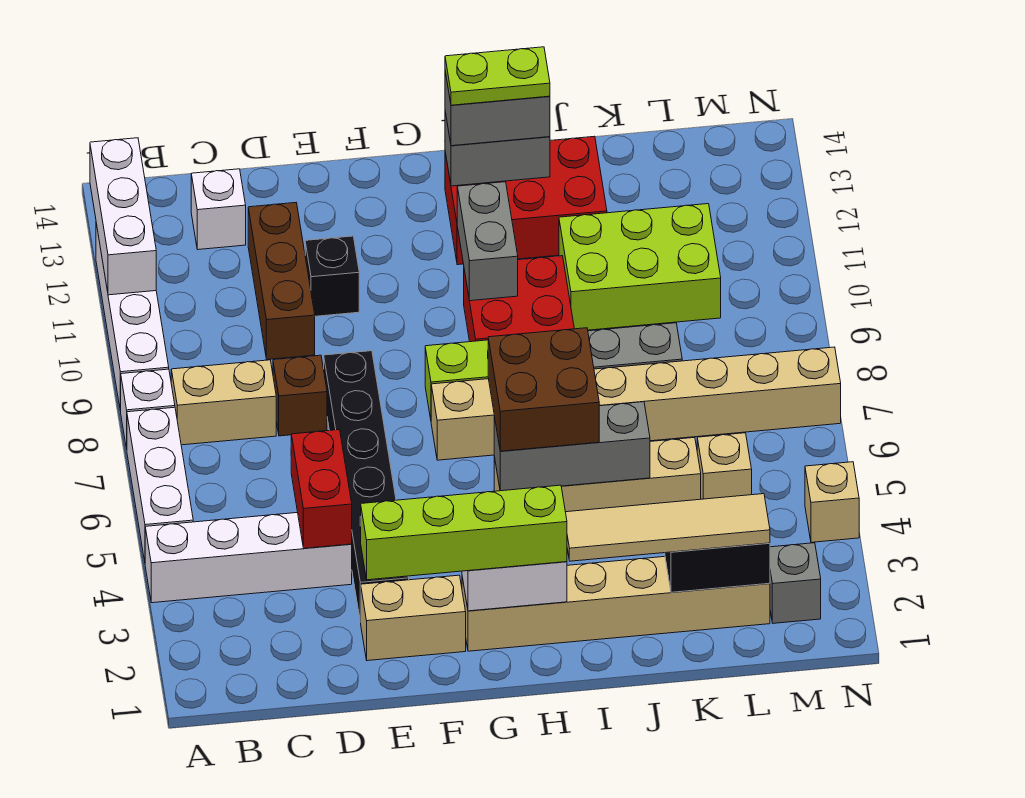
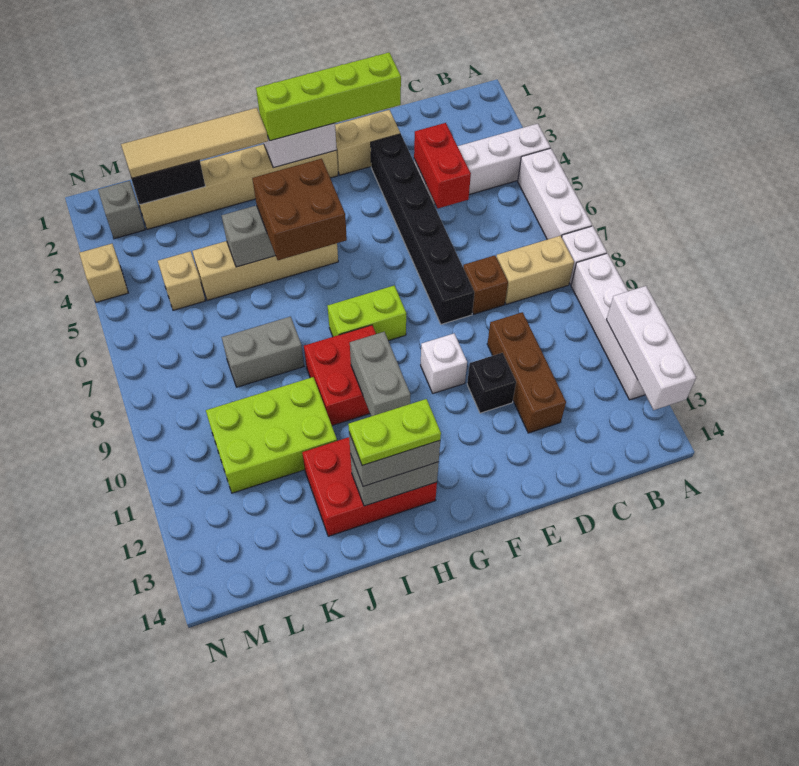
white brick C13 level 1 -> white brick F10 level 1
tan brick G7:N7 level 1 -> none

